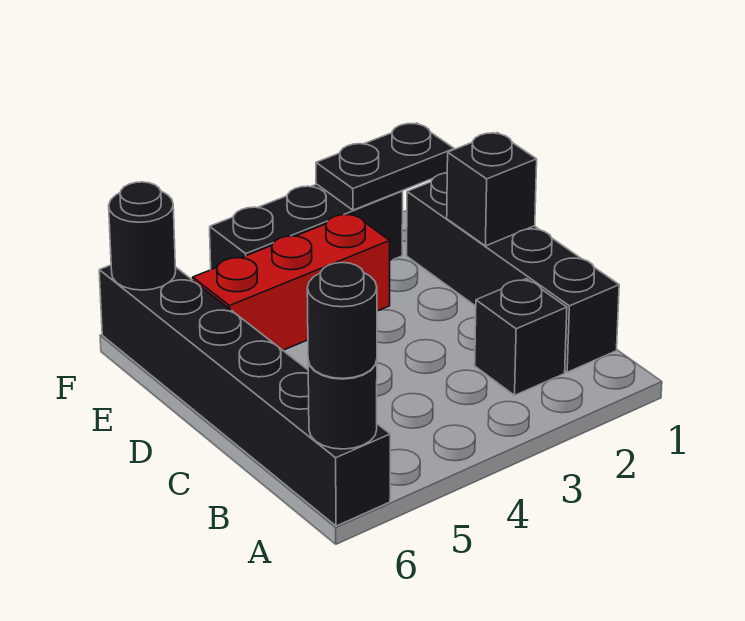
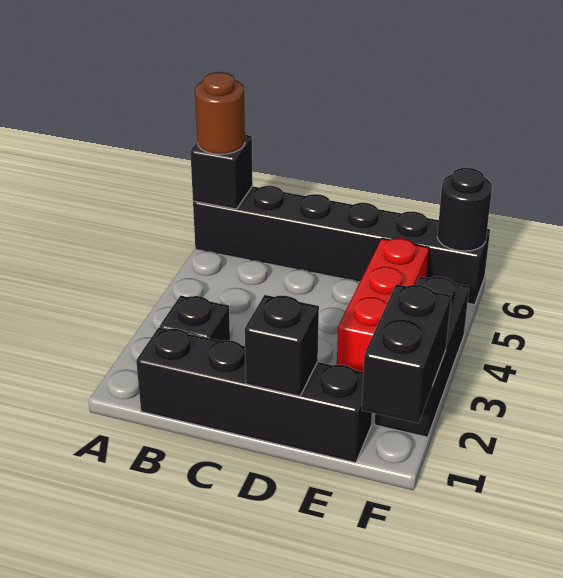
black round brick A6 level 2 -> black brick A6 level 2
black round brick A6 level 3 -> brown round brick A6 level 3
black plate F1:F2 level 2 -> black brick F1:F2 level 2

